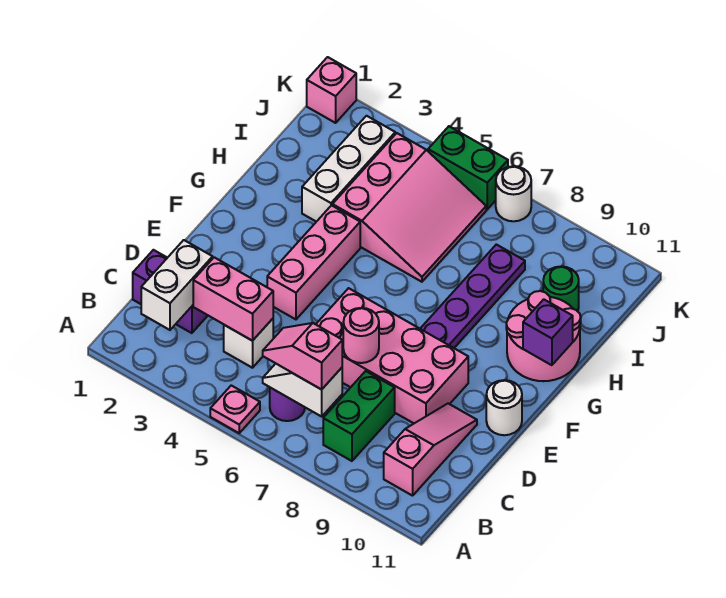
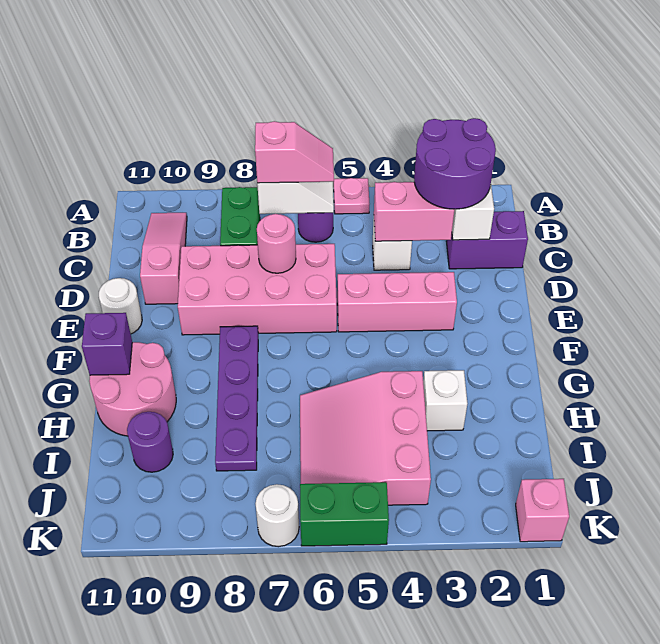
none -> purple round brick B2:C3 level 3
pink slope B10:D10 level 1 top B -> pink slope B10:D10 level 1 top D
pink brick E4:G4 level 1 -> pink brick E3:E5 level 1
white brick H3:J3 level 1 -> white brick H3 level 1
green round brick I10 level 1 -> purple round brick I10 level 1

